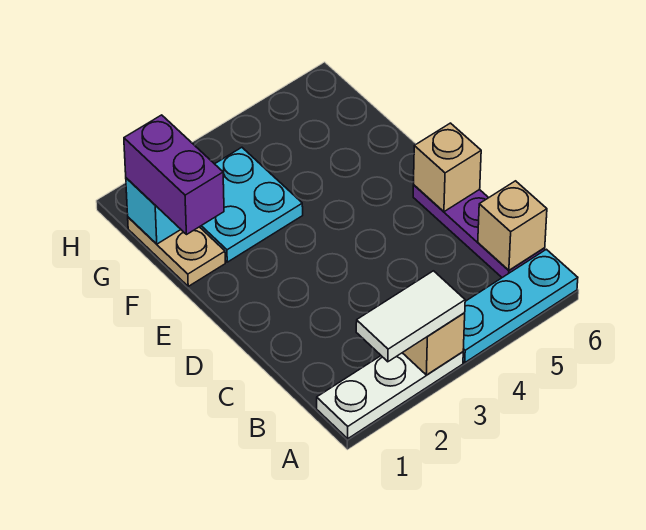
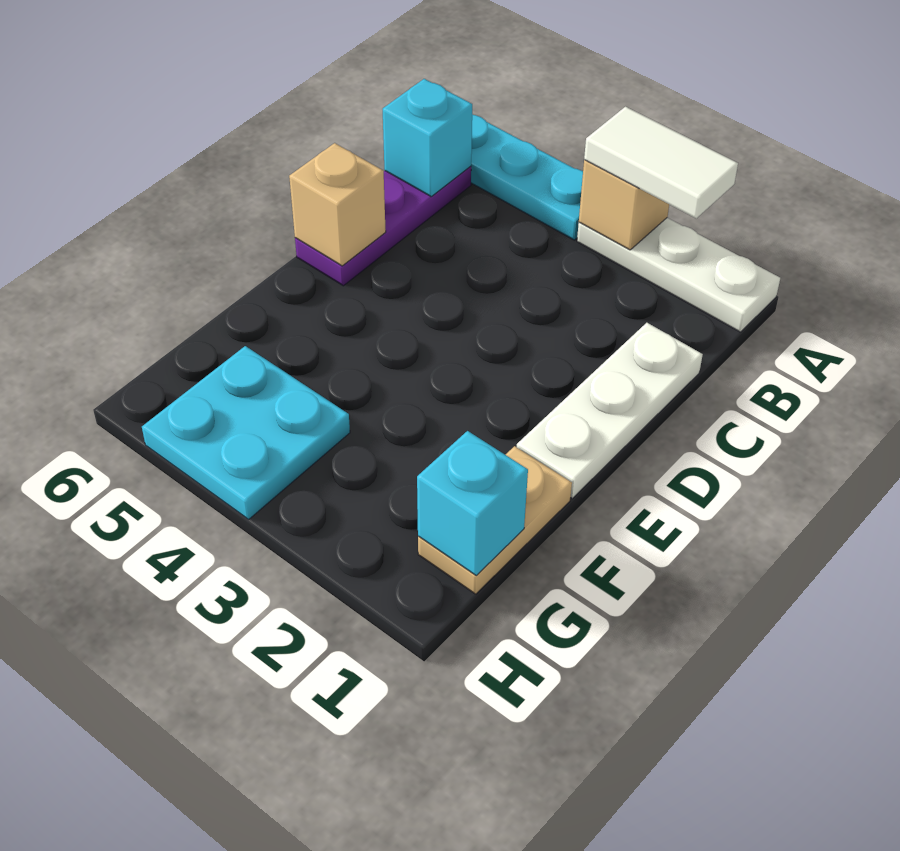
tan brick B6 level 2 -> cyan brick B6 level 2
none -> white plate C1:E1 level 1
purple brick F1:G1 level 3 -> none
cyan plate F2:G3 level 1 -> cyan plate G4:H5 level 1

